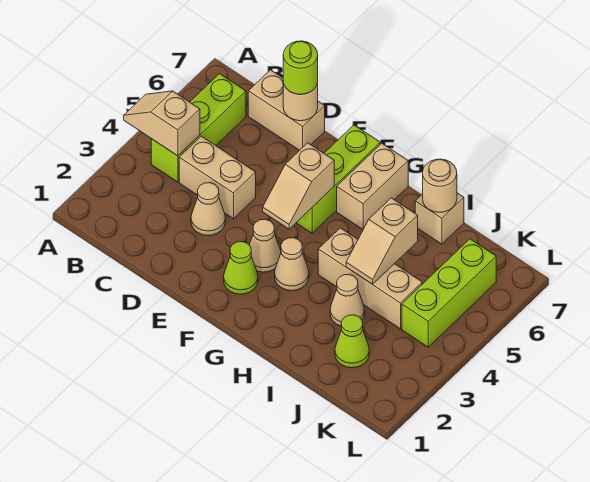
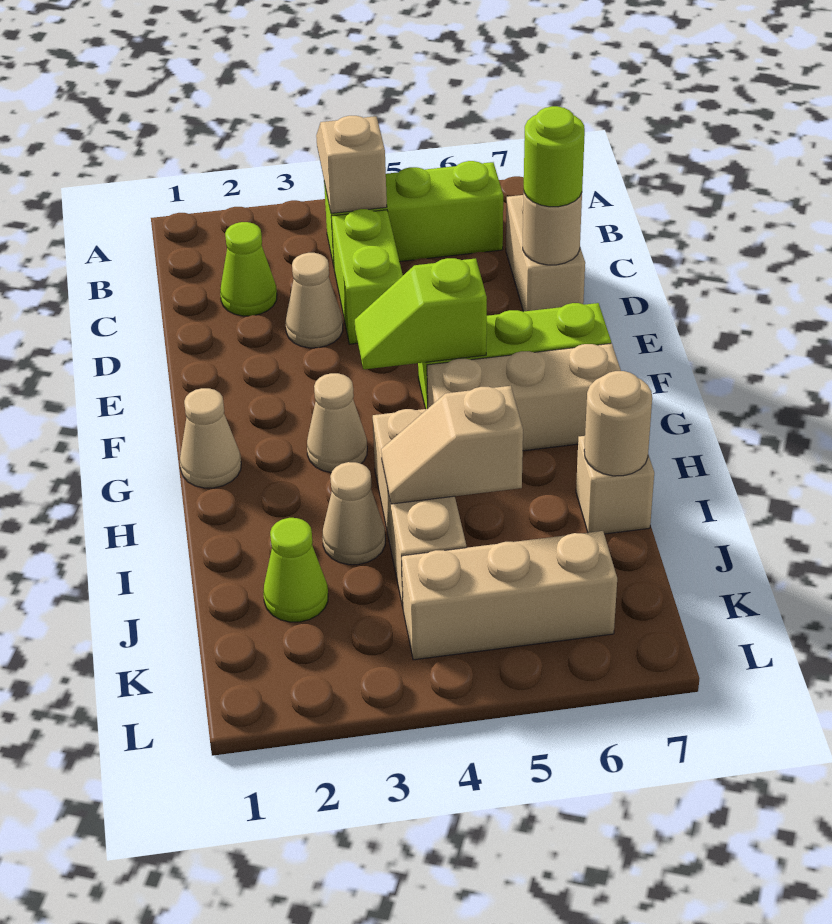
tan brick C4:D4 level 1 -> lime brick C4:D4 level 1
lime cone F2 level 1 -> lime cone C2 level 1
tan cone F3 level 1 -> tan cone G1 level 1
tan slope F4:F5 level 2 top 5 -> lime slope F4:F5 level 2 top 5
tan brick G6:G7 level 1 -> tan brick G5:G7 level 1
lime brick K4:K6 level 1 -> tan brick K4:K6 level 1

